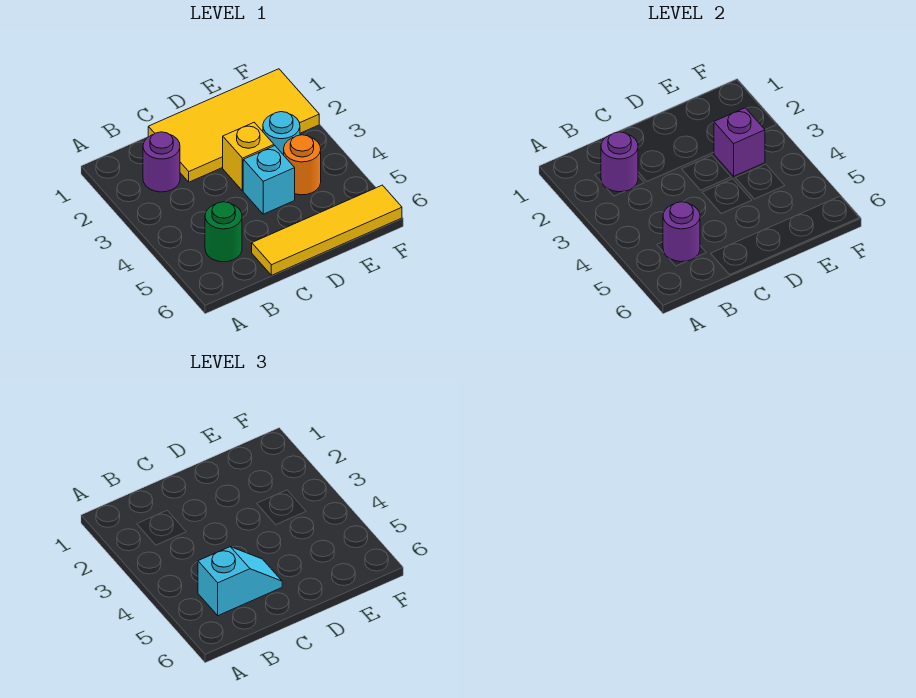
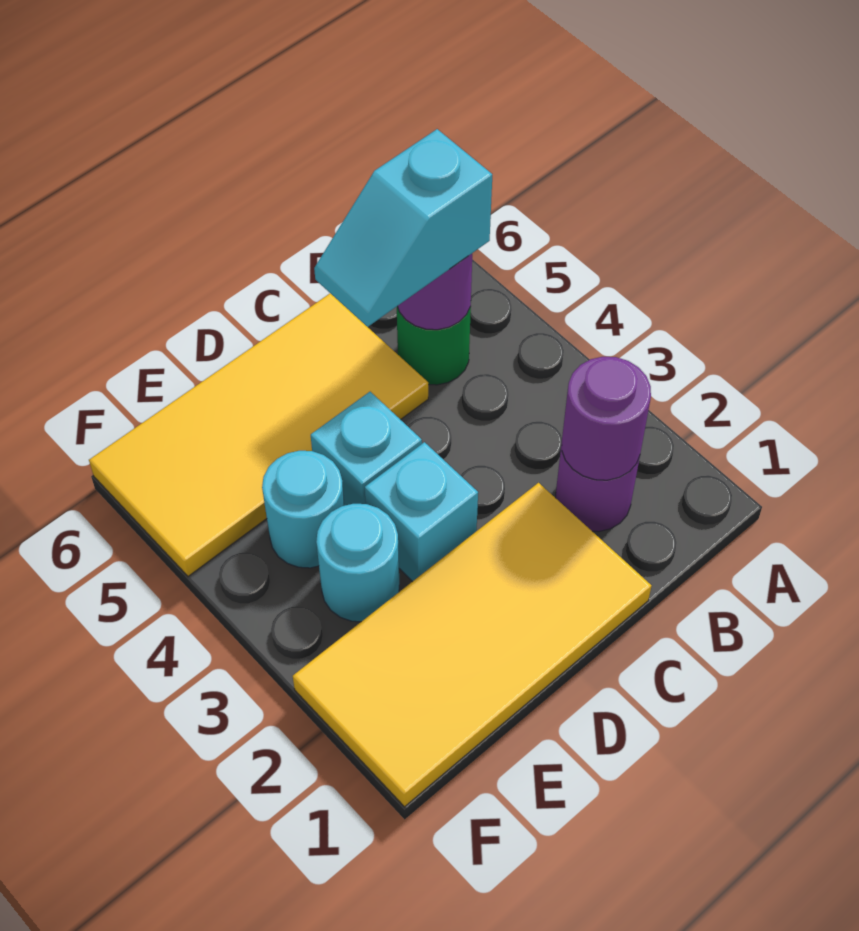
yellow tile C6:F6 level 1 -> yellow tile C5:F6 level 1
yellow brick D3 level 1 -> cyan brick D3 level 1
purple brick E3 level 2 -> none
orange round brick E4 level 1 -> cyan round brick E4 level 1

